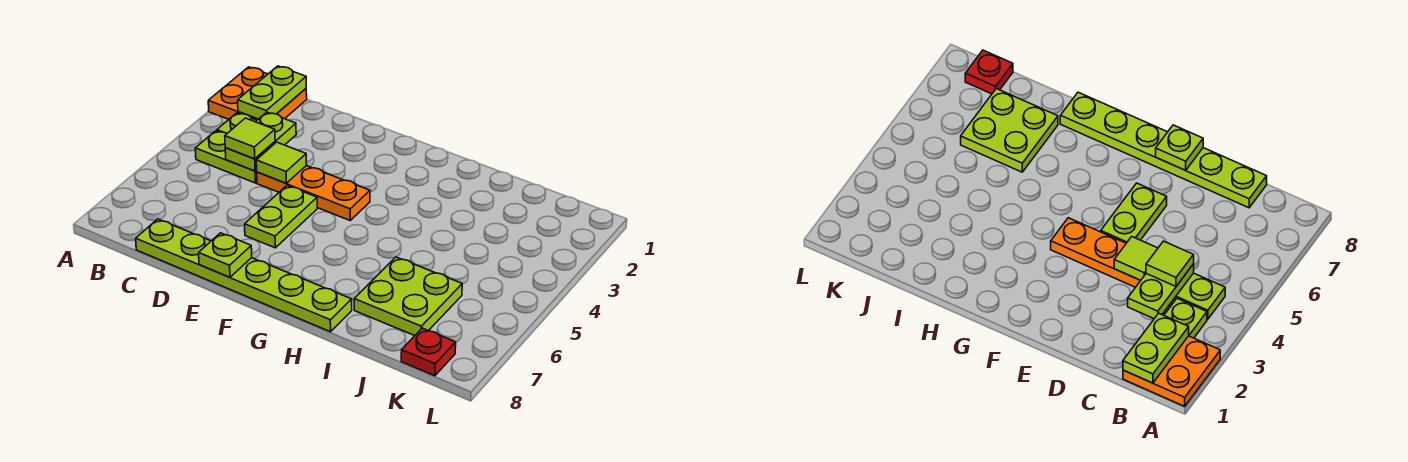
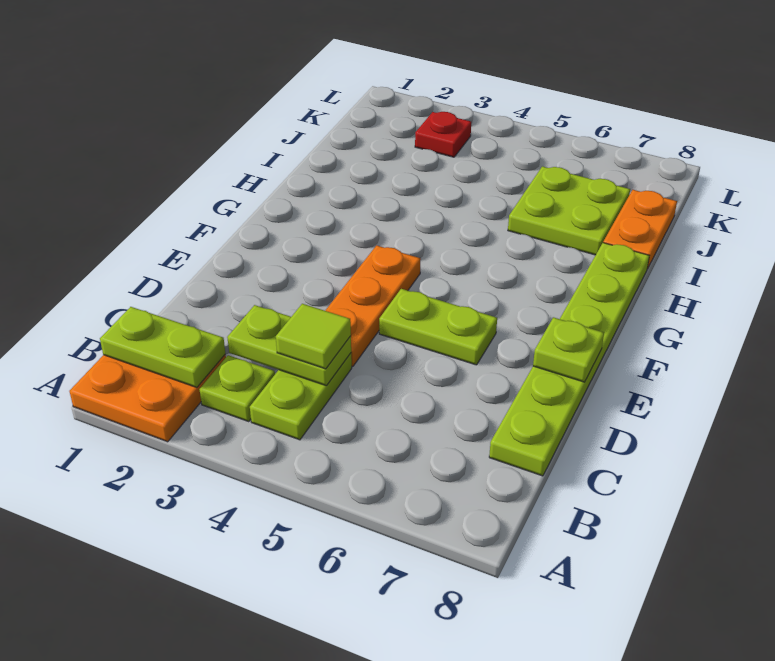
lime tile D4 level 2 -> none
none -> orange plate I8:J8 level 1
red plate K8 level 1 -> red plate K3 level 1

